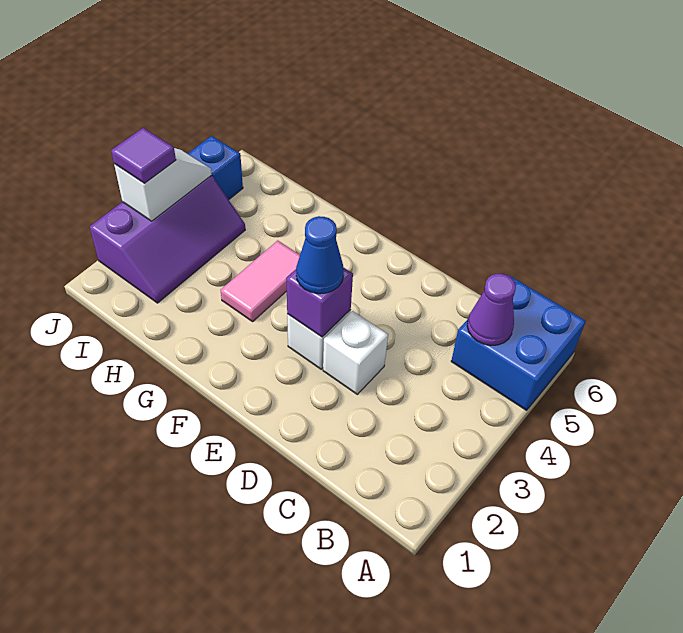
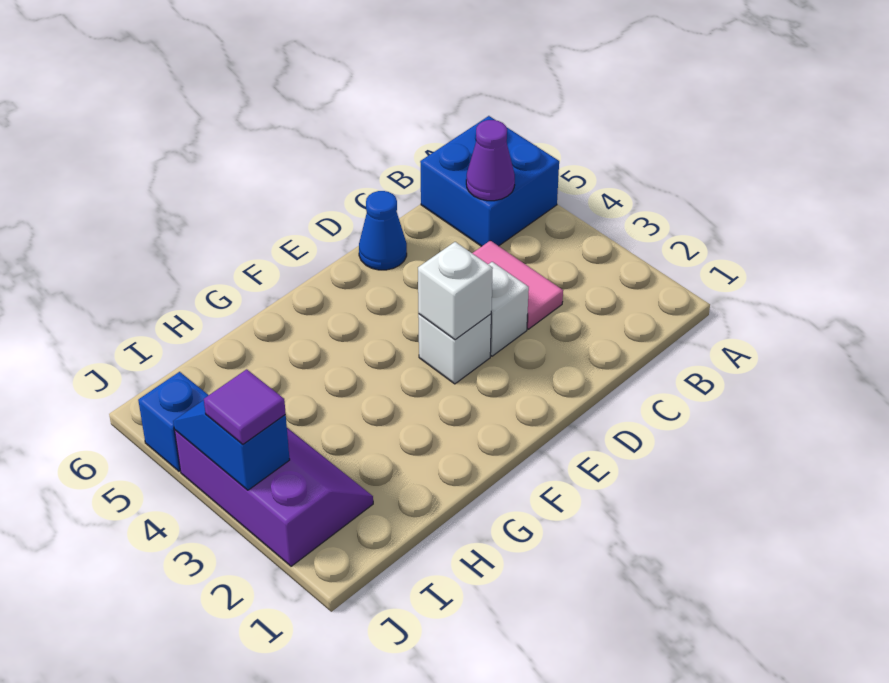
purple brick E3 level 2 -> white brick E3 level 2
blue cone E3 level 3 -> blue cone D6 level 1
pink tile G3:G4 level 1 -> pink tile C3:C4 level 1
white slope J3:J4 level 2 top 3 -> blue slope J3:J4 level 2 top 3

